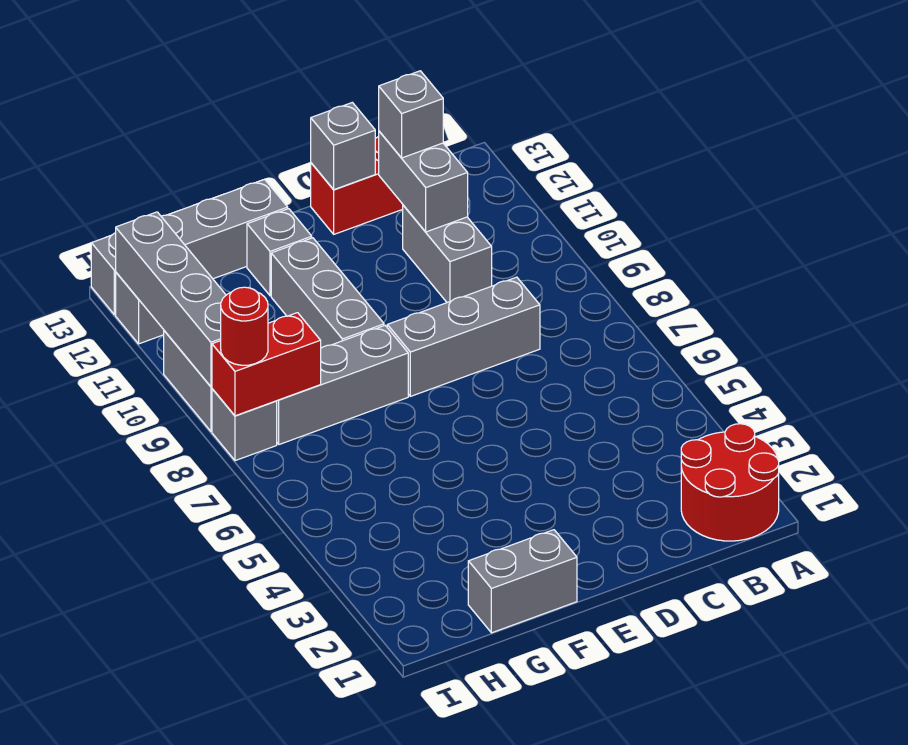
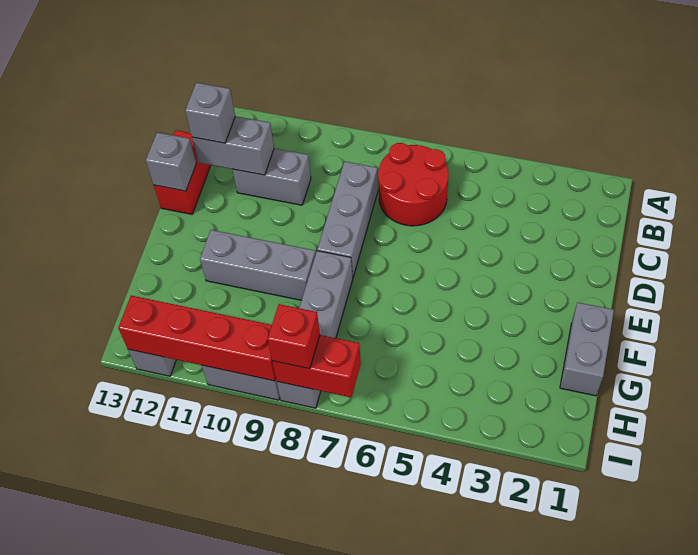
red round brick A1:B2 level 1 -> red round brick B6:C7 level 1
grey brick F12 level 1 -> none
grey brick F13:I13 level 1 -> none
red brick H8:I8 level 2 -> red brick I7:I8 level 2
red round brick I8 level 3 -> red brick I8 level 3
grey brick I9:I12 level 2 -> red brick I9:I12 level 2

